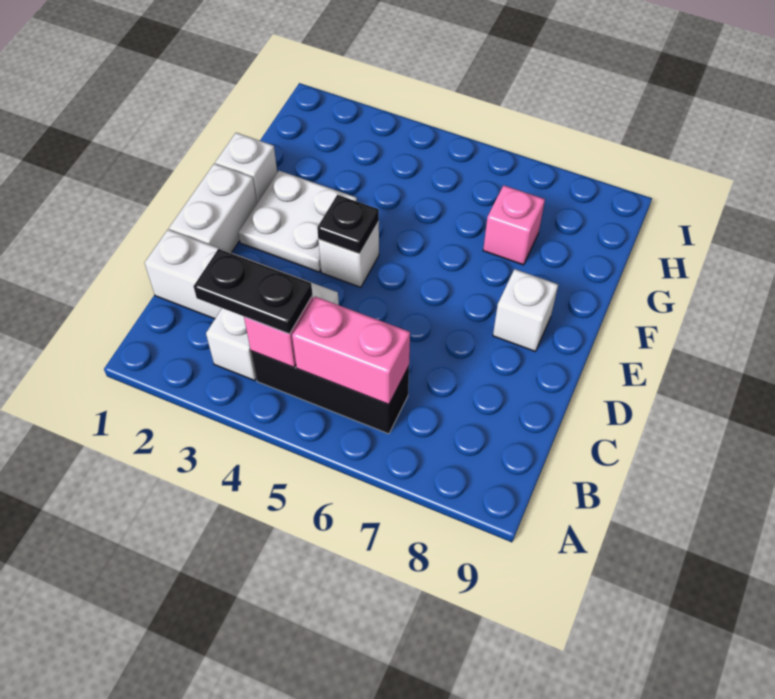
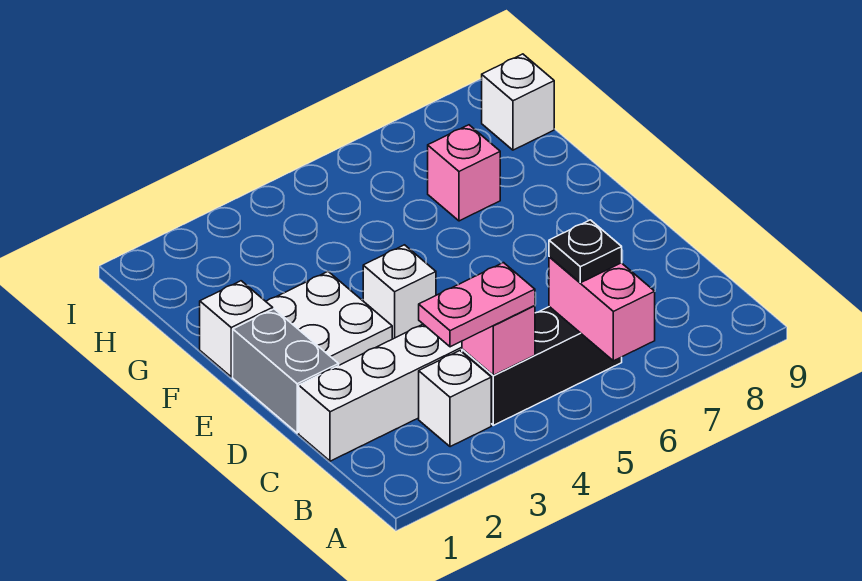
black plate B3:B4 level 3 -> pink plate B3:B4 level 3
pink brick B5:B6 level 2 -> pink brick A6:B6 level 2
white brick D1:E1 level 1 -> grey brick D1:E1 level 1
black plate E4 level 2 -> black plate B6 level 3
white brick E8 level 1 -> white brick H9 level 1

